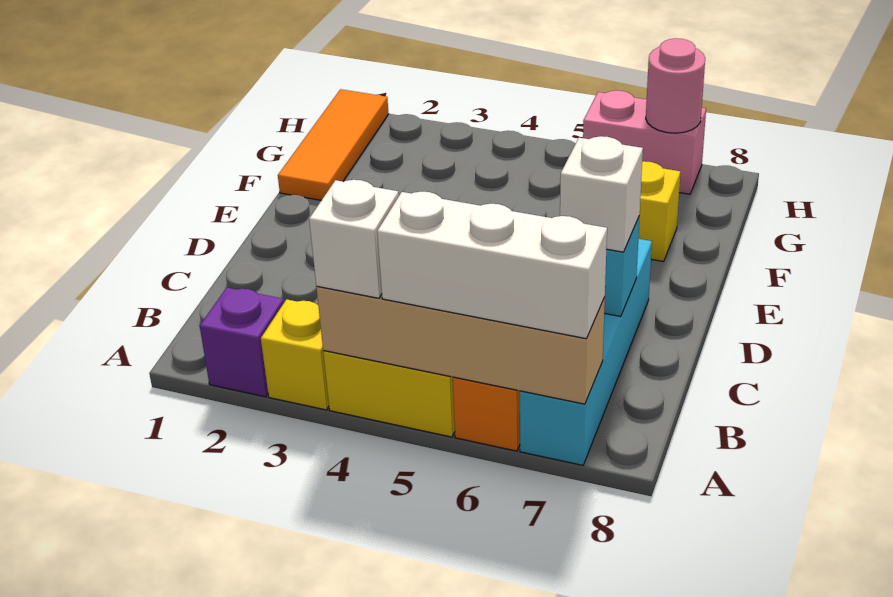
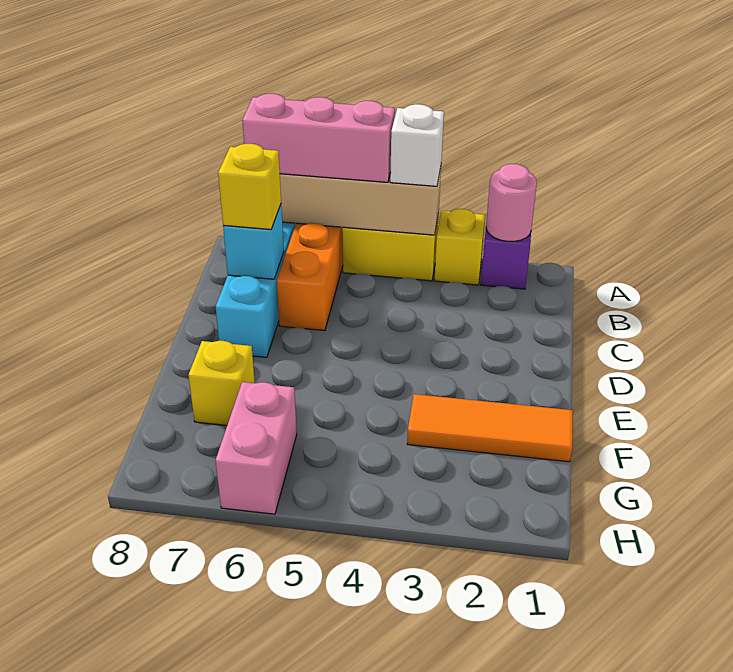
white brick A5:A7 level 3 -> pink brick A5:A7 level 3
white brick C7 level 3 -> yellow brick C7 level 3
orange tile F1:H1 level 1 -> orange tile F1:F3 level 1
pink brick H6:H7 level 1 -> pink brick G6:H6 level 1
pink round brick H7 level 2 -> pink round brick A2 level 2

